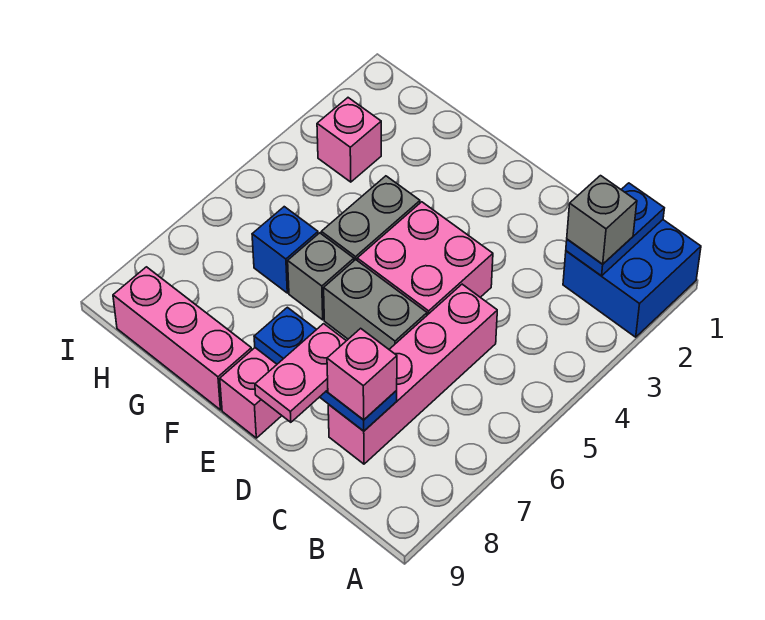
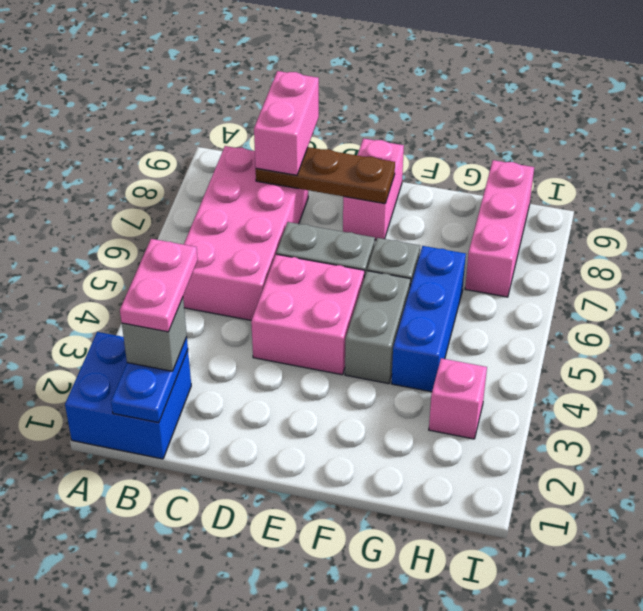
pink brick C5:C8 level 1 -> pink brick B5:C8 level 1
blue plate C8:E8 level 2 -> brown plate C8:E8 level 2
pink brick C8 level 3 -> pink brick C8:C9 level 3
pink plate D8:D9 level 3 -> pink plate B2:B3 level 4
pink brick F9:H9 level 1 -> pink brick H7:H9 level 1
blue brick G6 level 1 -> blue brick G4:G6 level 1

